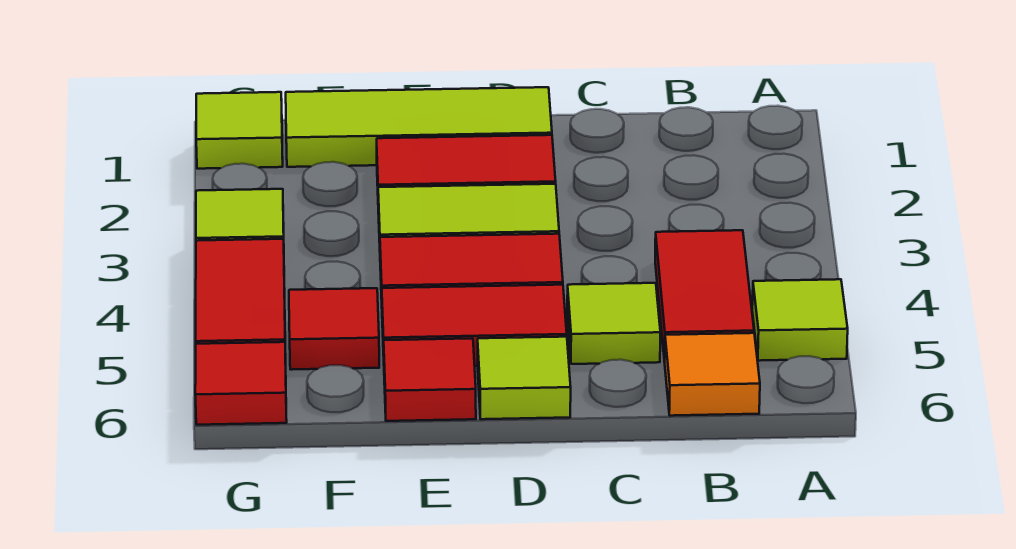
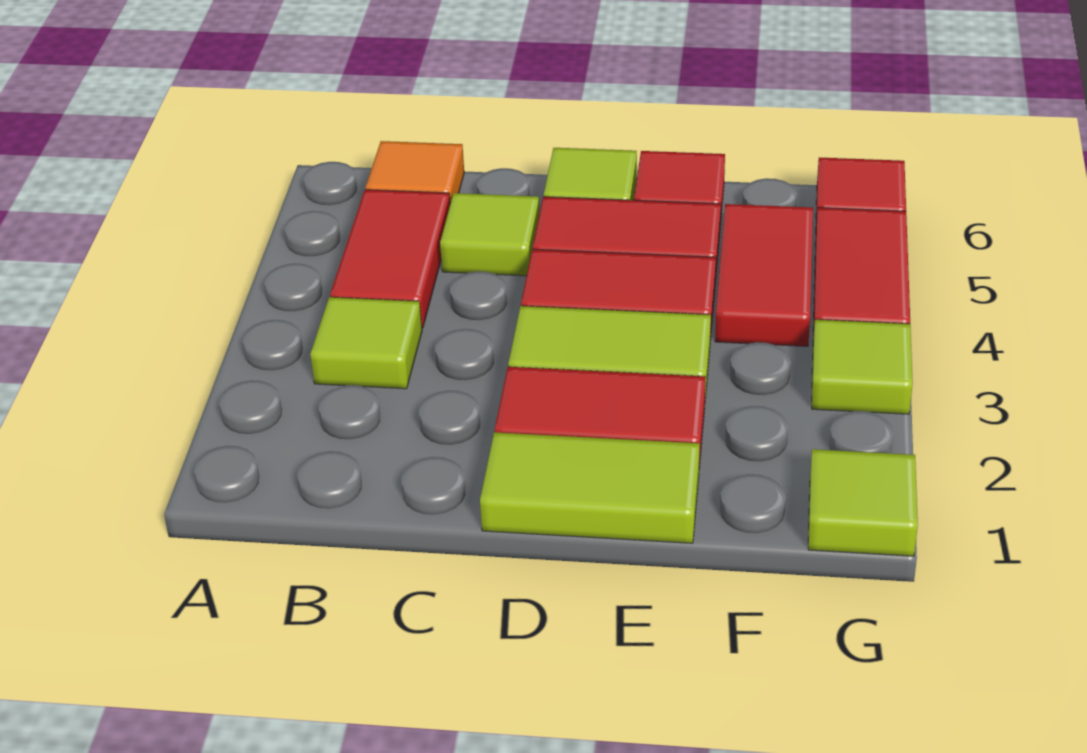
lime tile A5 level 1 -> lime tile B3 level 1
lime tile D1:F1 level 1 -> lime tile D1:E1 level 1
red tile F5 level 1 -> red tile F4:F5 level 1

